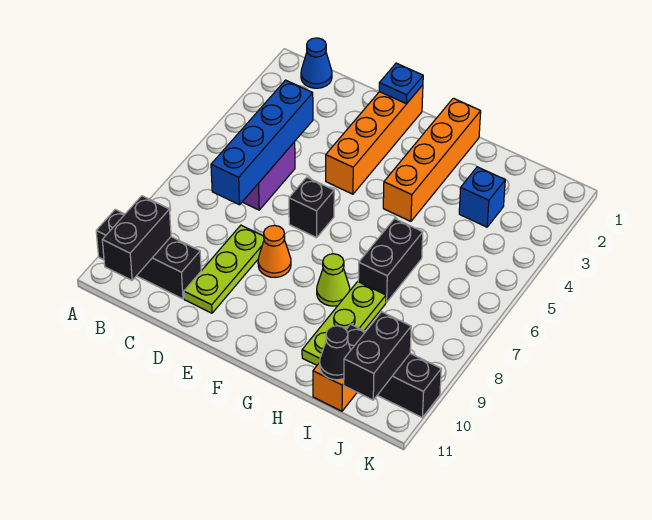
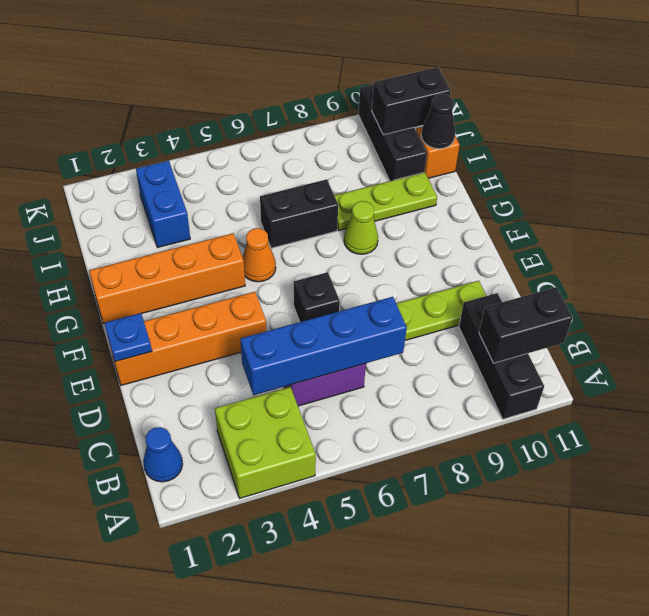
none -> lime brick A3:B4 level 1
orange cone E8 level 1 -> orange cone G5 level 1
blue brick I3 level 1 -> blue brick I3:J3 level 1

